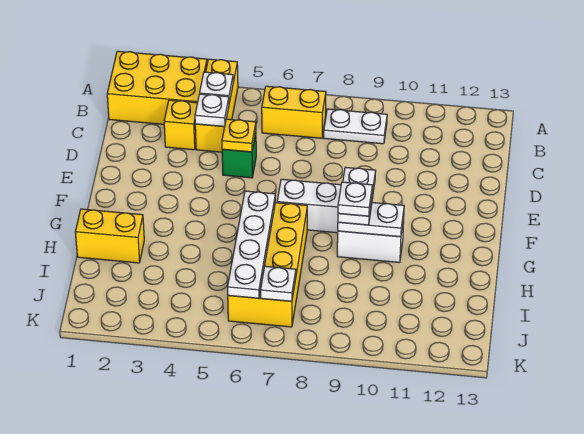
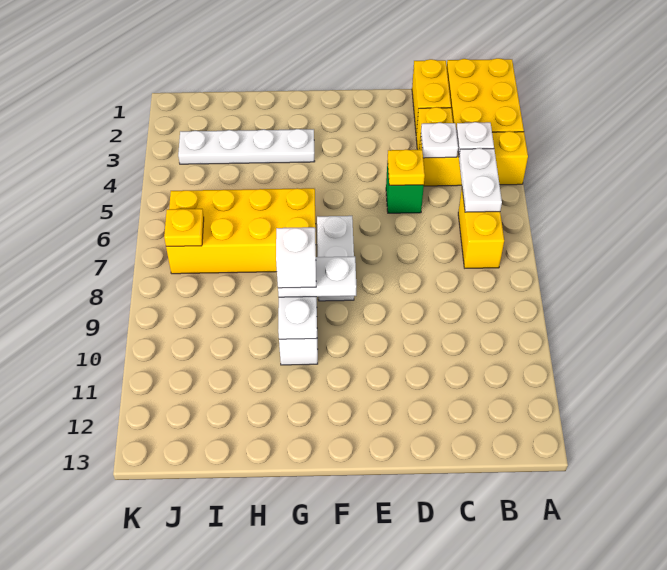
white plate B8:B9 level 1 -> white plate B5:B6 level 2
white plate G6:J6 level 2 -> white plate G3:J3 level 1
white plate G9 level 4 -> white brick G9 level 4
yellow brick H1:H2 level 1 -> yellow brick C1:C2 level 1
white plate J7 level 2 -> yellow plate J7 level 2

